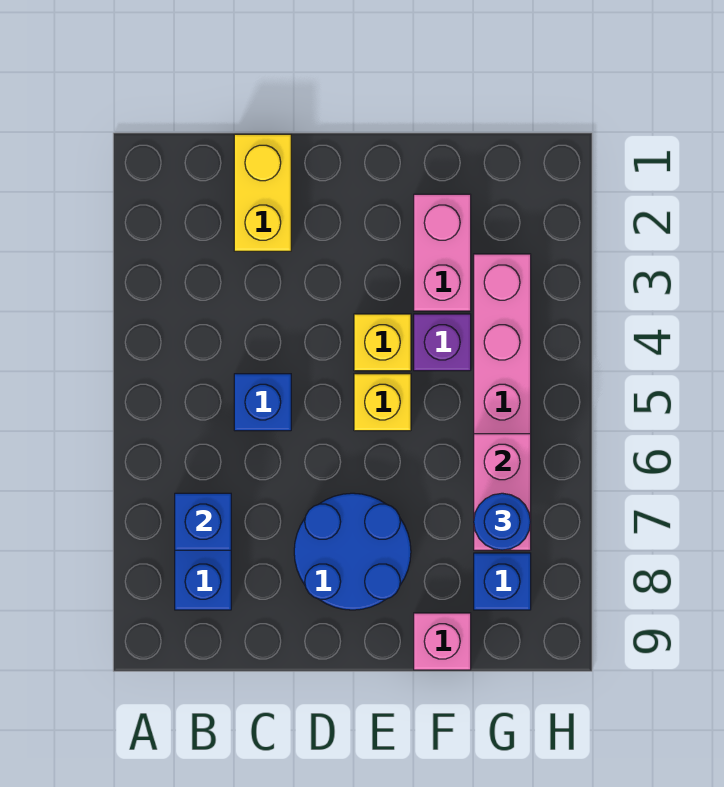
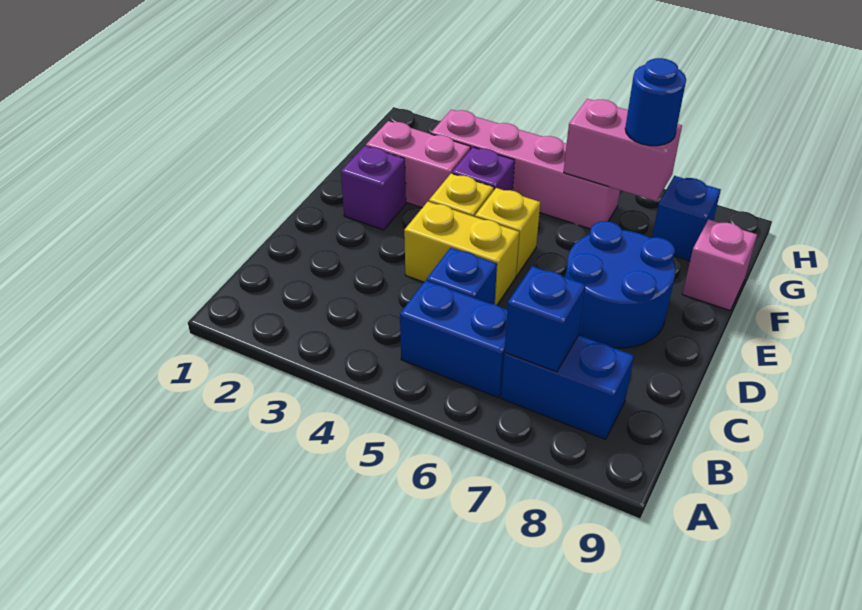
none -> blue brick B5:B6 level 1
yellow brick C1:C2 level 1 -> yellow brick D4:D5 level 1
none -> purple brick E2 level 1

